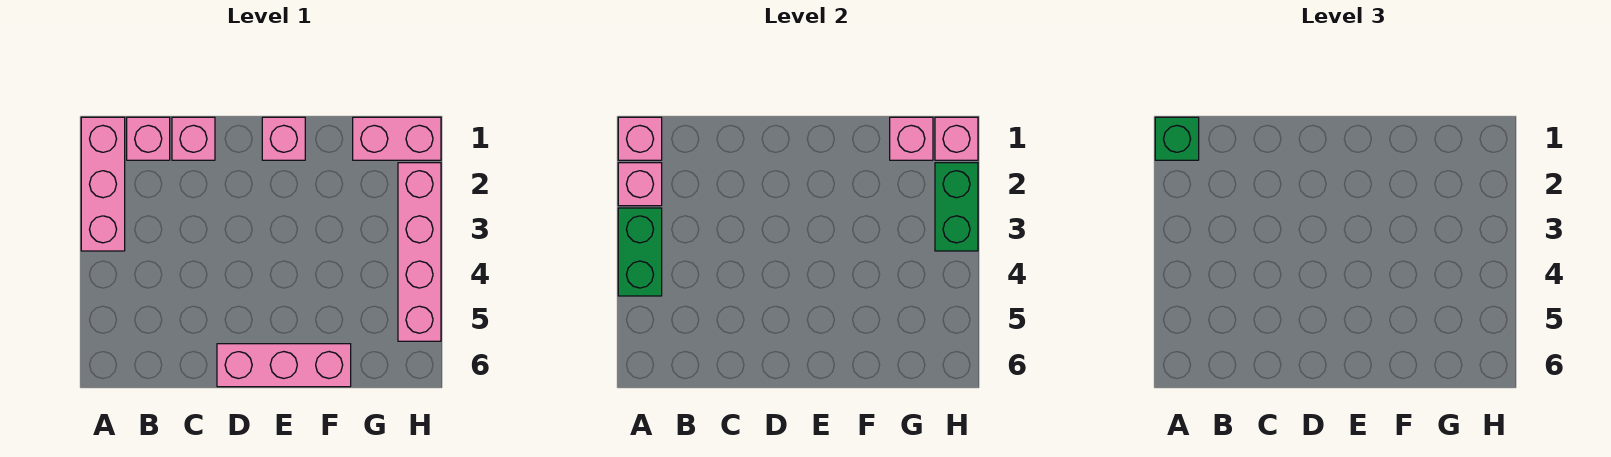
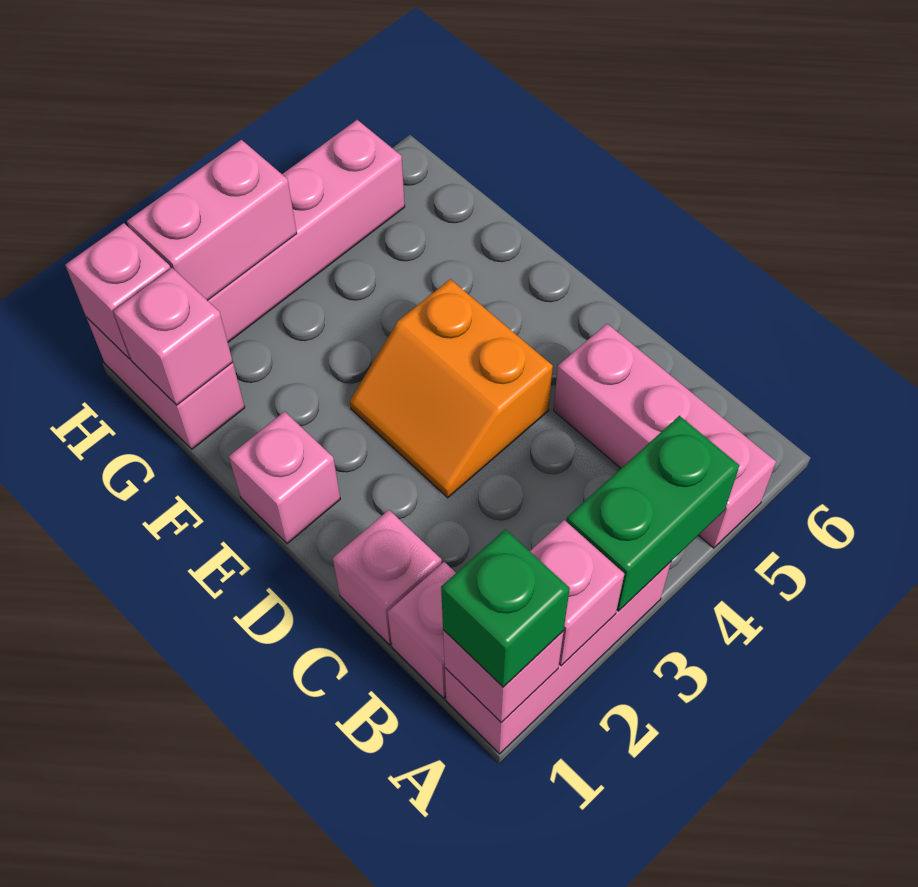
none -> orange slope D3:E4 level 1 top 4
pink brick D6:F6 level 1 -> pink brick A5:C5 level 1
green brick H2:H3 level 2 -> pink brick H2:H3 level 2

